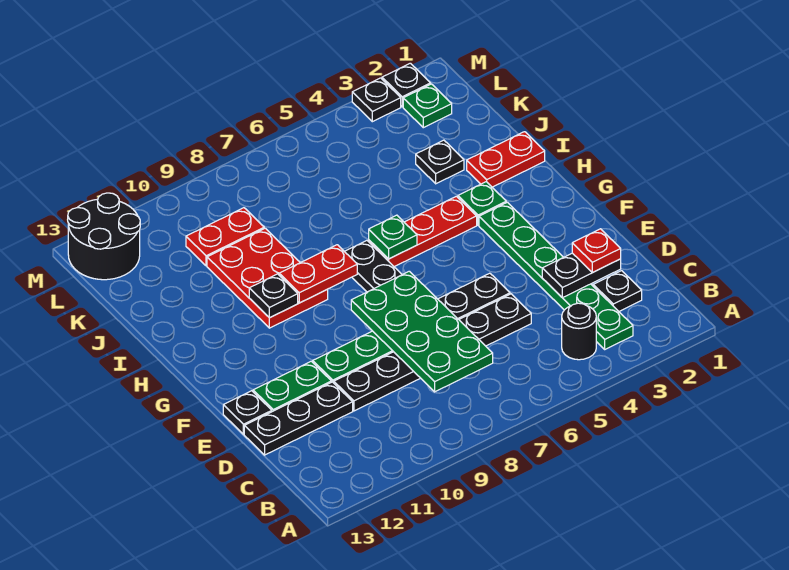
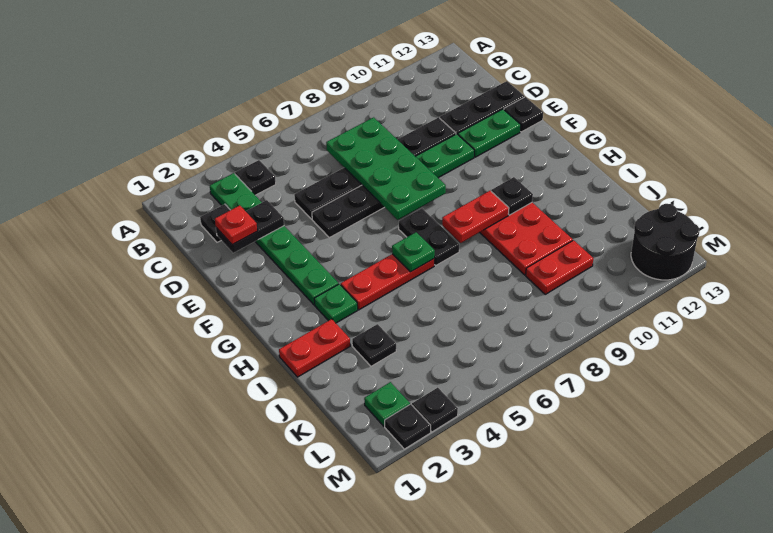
black round brick B4 level 1 -> black plate B4 level 1

